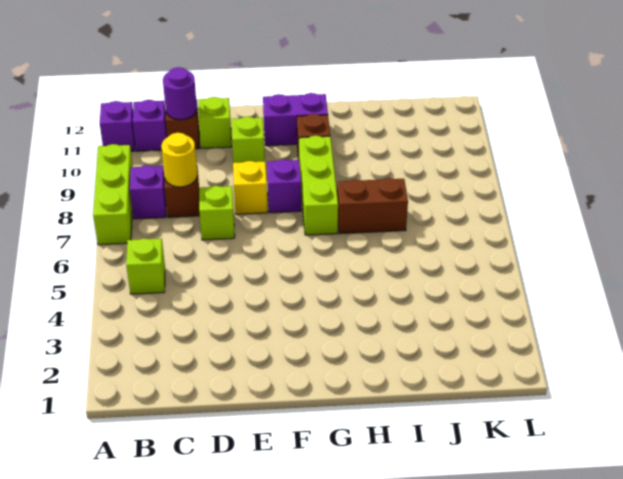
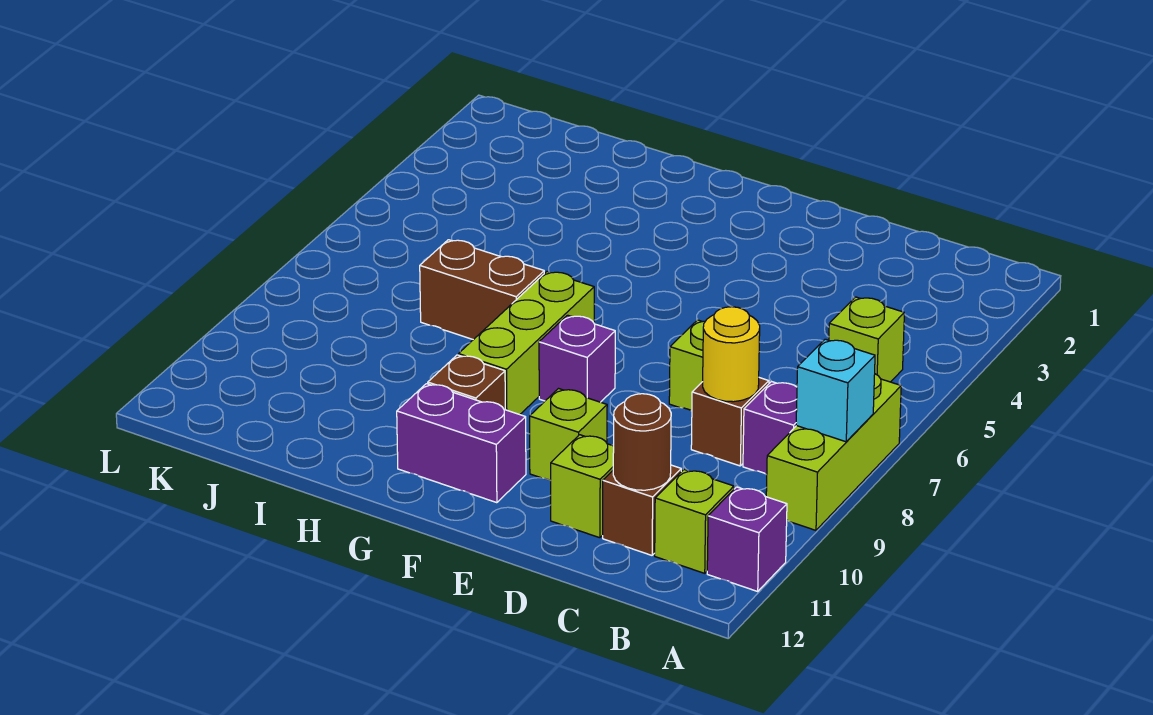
none -> cyan brick A8 level 2
purple brick B11 level 1 -> lime brick B11 level 1
purple round brick C11 level 2 -> brown round brick C11 level 2
yellow brick E8 level 1 -> none

